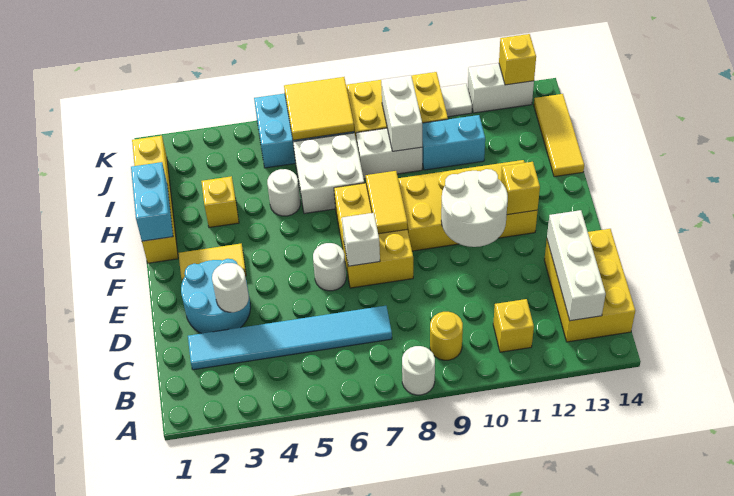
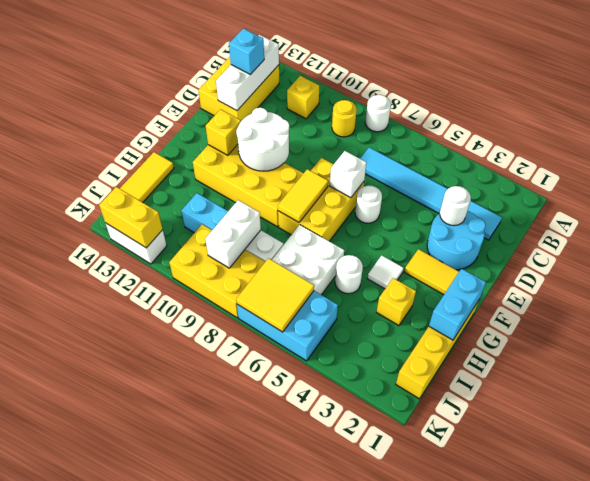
none -> cyan brick C13 level 3
white tile K11 level 1 -> white tile G4 level 1
yellow brick K13 level 2 -> yellow brick K12:K13 level 2

